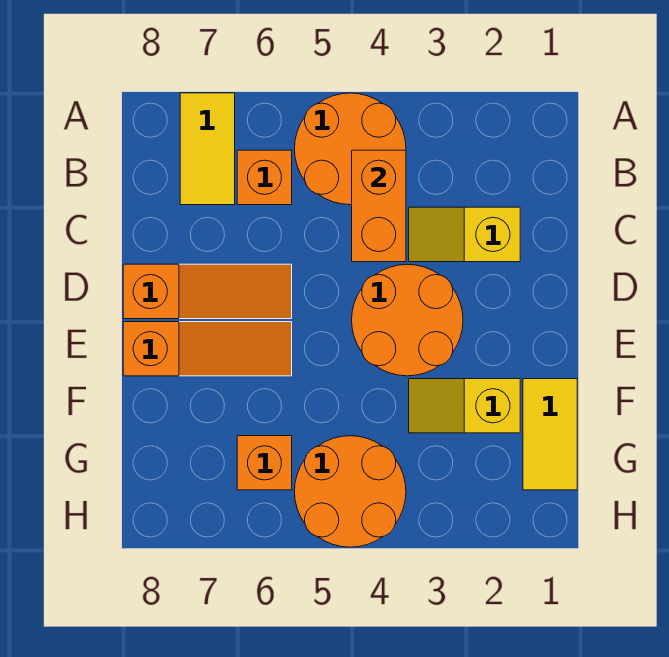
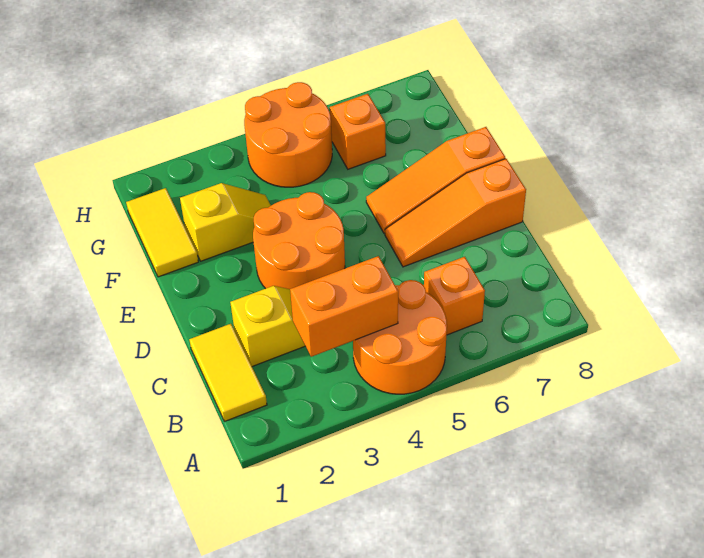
yellow tile A7:B7 level 1 -> yellow tile B1:C1 level 1
orange brick B4:C4 level 2 -> orange brick B3:B4 level 2

